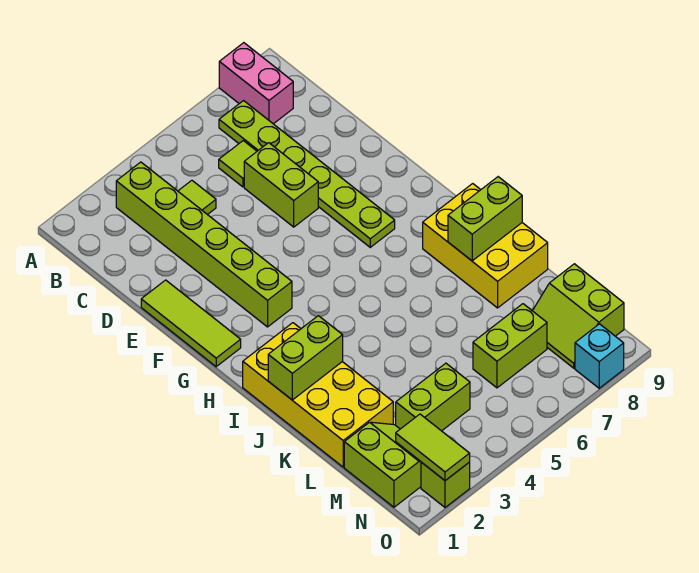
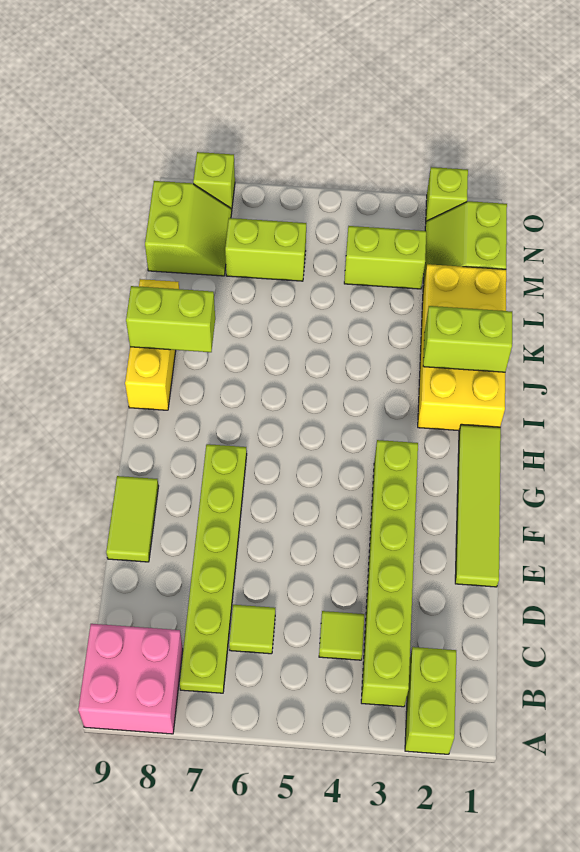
pink brick A8:B8 level 1 -> pink brick A8:B9 level 1
lime brick D6:E6 level 1 -> lime brick A2:B2 level 1
lime tile E1:G1 level 1 -> lime tile E1:H1 level 1
yellow brick I8:K9 level 1 -> yellow brick I9:K9 level 1
lime tile N2:O2 level 2 -> lime tile E9:F9 level 1
cyan brick O8 level 1 -> lime brick O8 level 1

